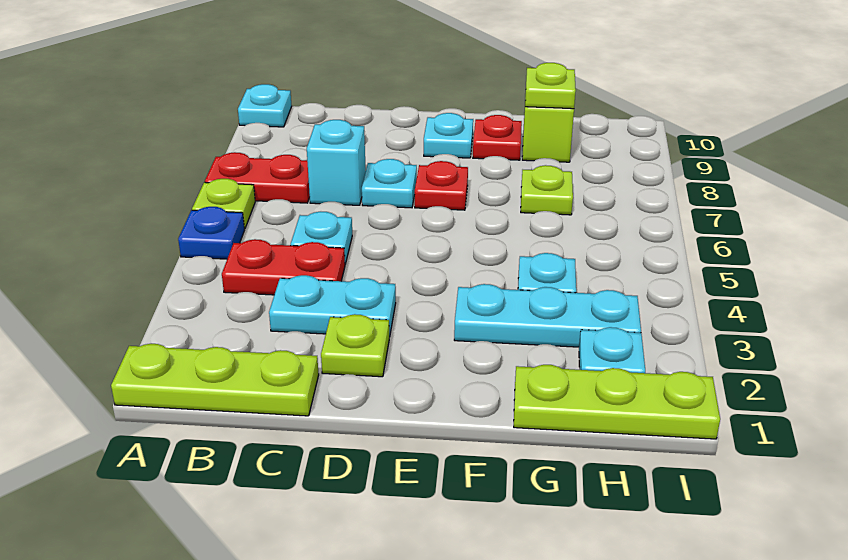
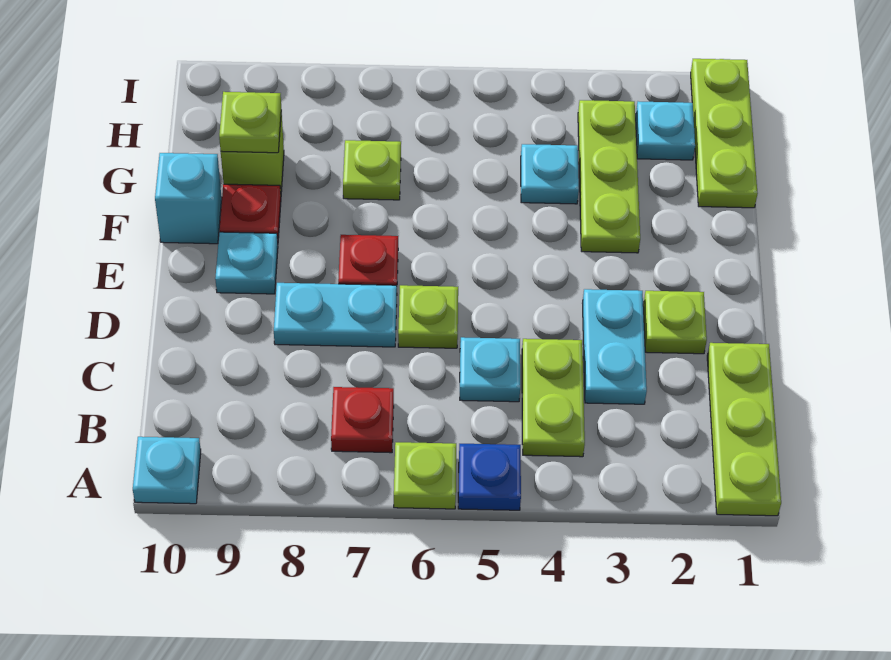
red plate A7:B7 level 1 -> red plate B7 level 1
red plate B4:C4 level 1 -> lime plate B4:C4 level 1
cyan brick C7 level 1 -> cyan brick F10 level 1
none -> lime plate D6 level 1
cyan plate D7 level 1 -> cyan plate D7:D8 level 1
cyan plate F3:H3 level 1 -> lime plate F3:H3 level 1

